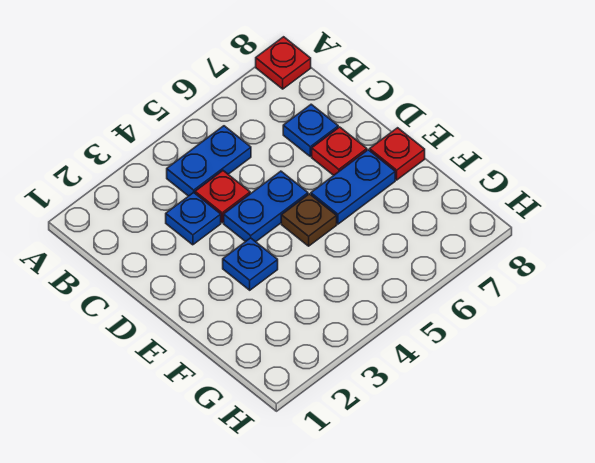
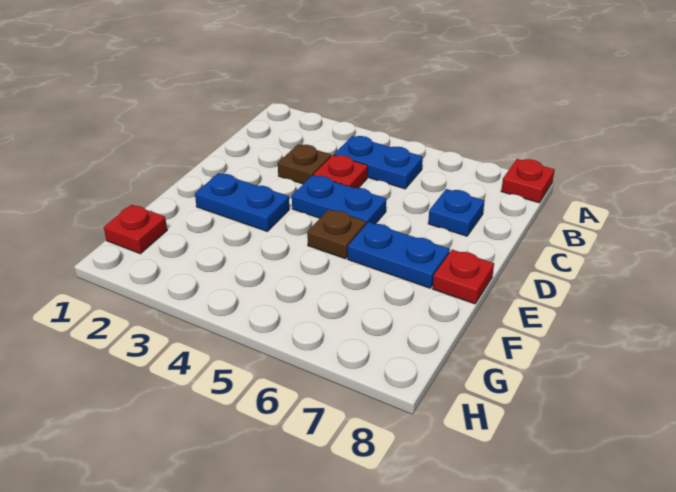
blue plate C3 level 1 -> brown plate C3 level 1
red plate D7 level 1 -> red plate G1 level 1
blue plate E3 level 1 -> blue plate E2:E3 level 1

